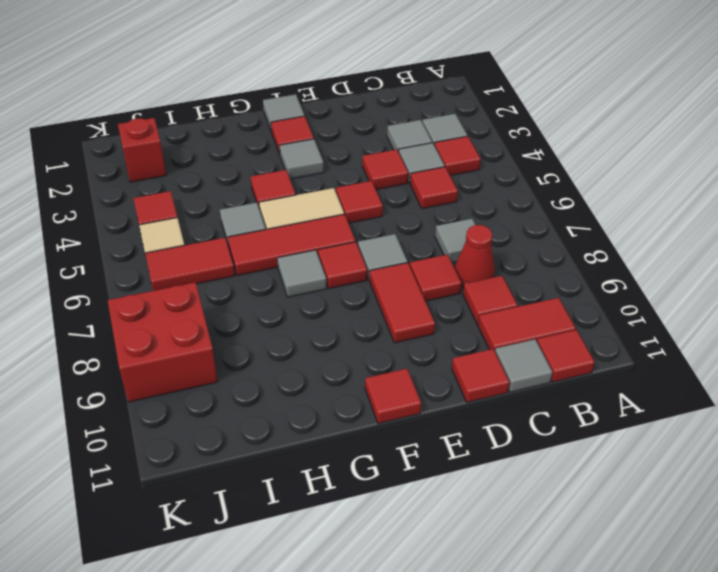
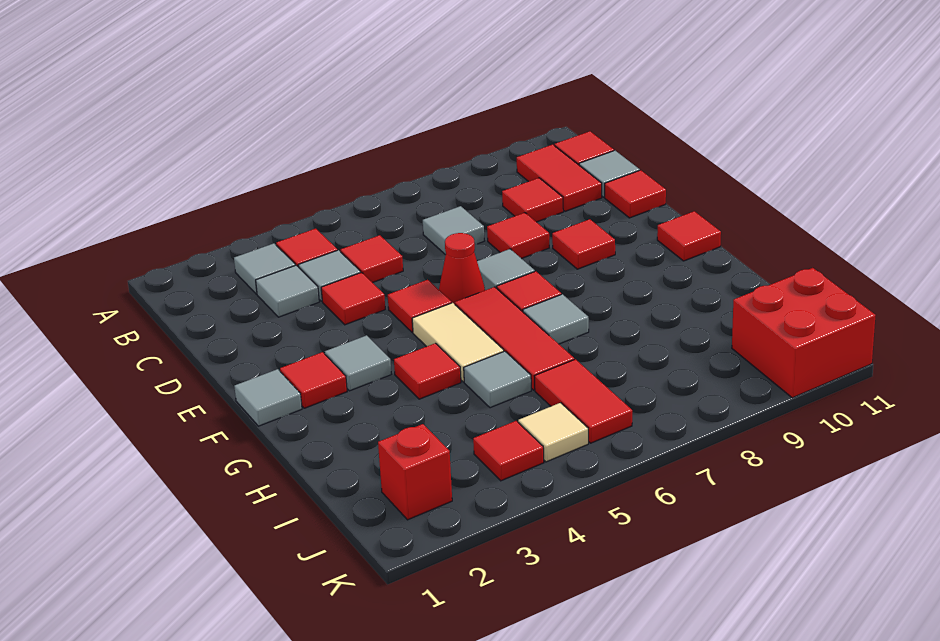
red cone C8 level 1 -> red cone E6 level 1
red tile E8:E9 level 1 -> red tile E9 level 1
red brick J8:K9 level 1 -> red brick J10:K11 level 1

